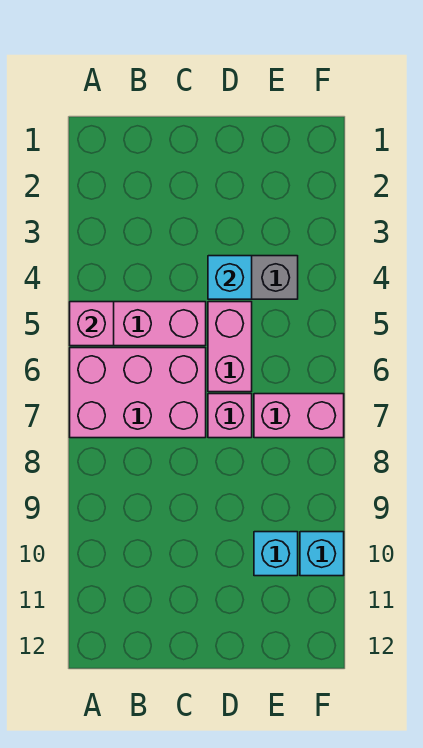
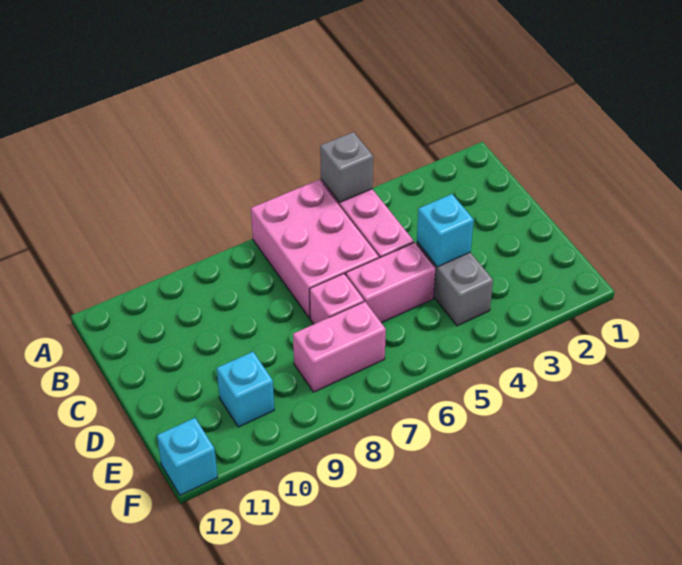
pink brick A5 level 2 -> grey brick A5 level 2
pink brick E7:F7 level 1 -> pink brick E7:E8 level 1
cyan brick F10 level 1 -> cyan brick F12 level 1

